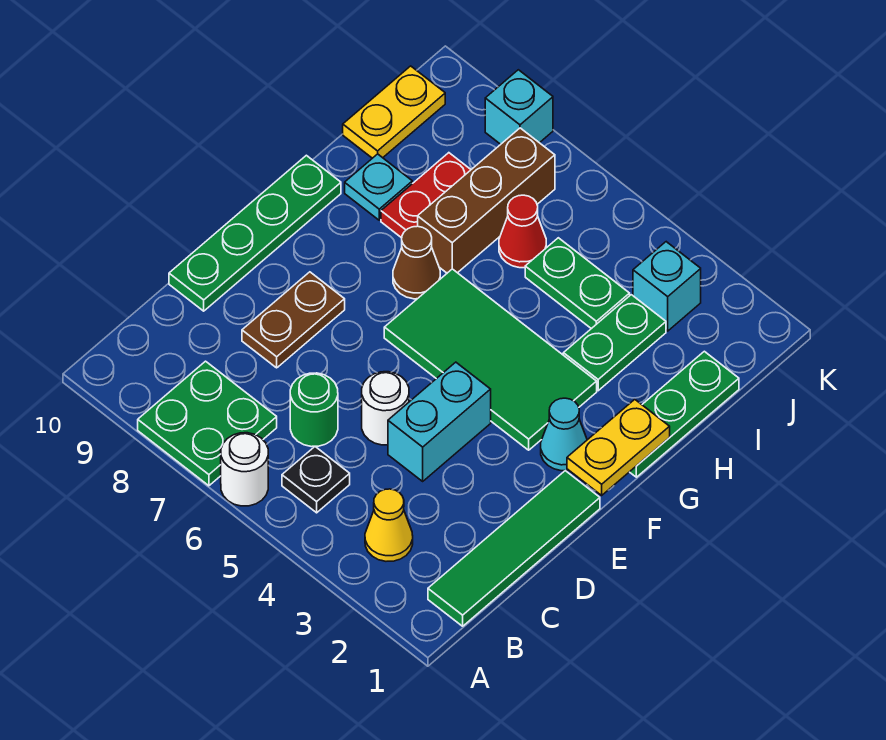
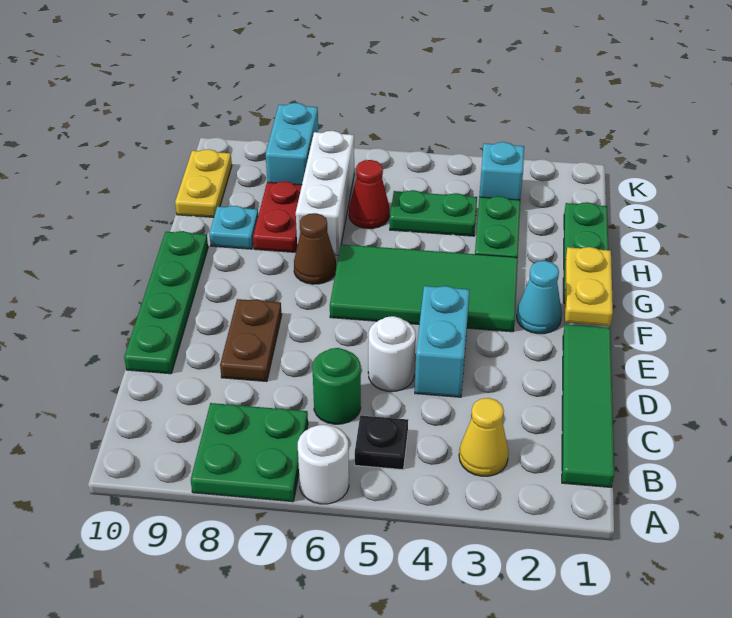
brown brick H7:J7 level 1 -> white brick H7:J7 level 1
cyan brick K8 level 1 -> cyan brick J8:K8 level 1

